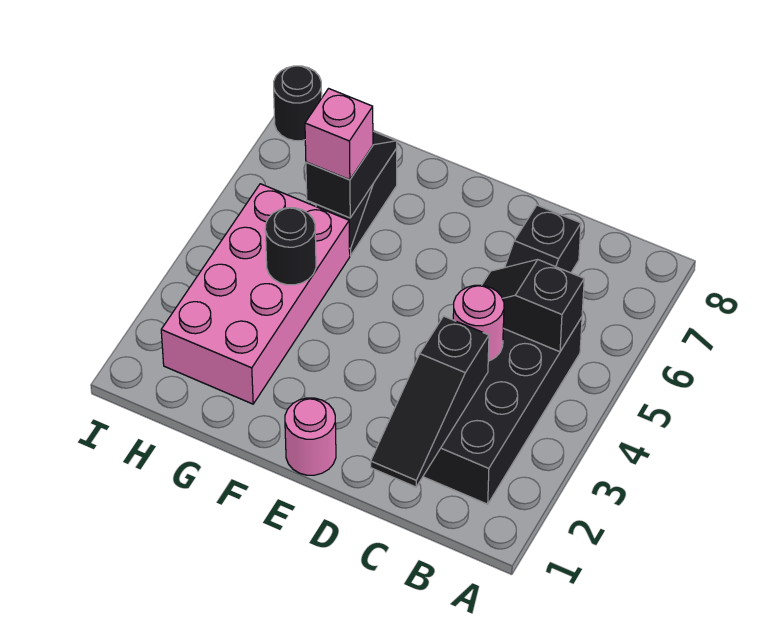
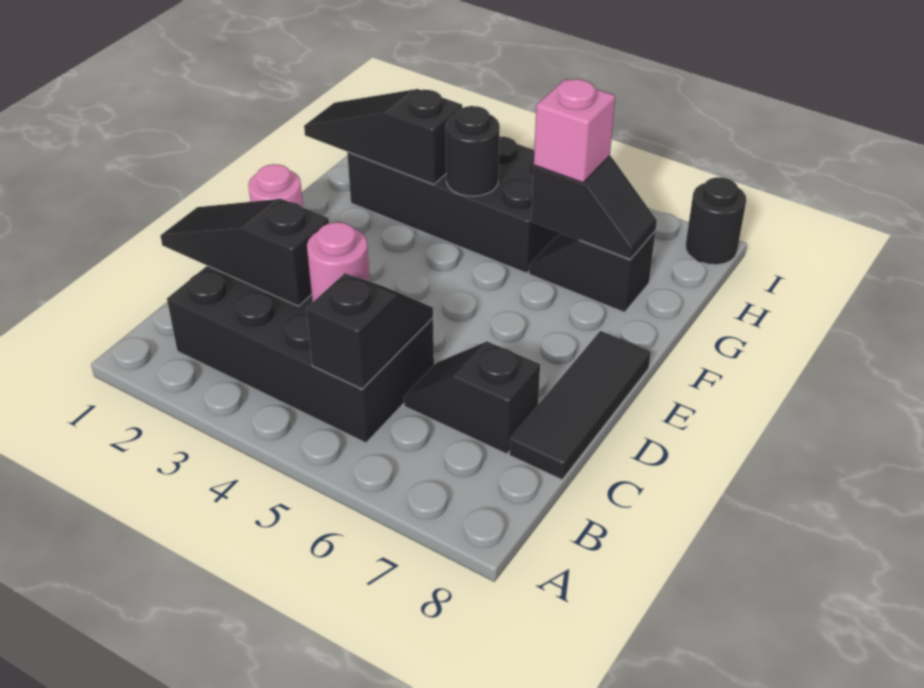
none -> black tile C8:E8 level 1
none -> black slope G1:G3 level 2 top 3
pink brick G2:H5 level 1 -> black brick G2:H5 level 1

